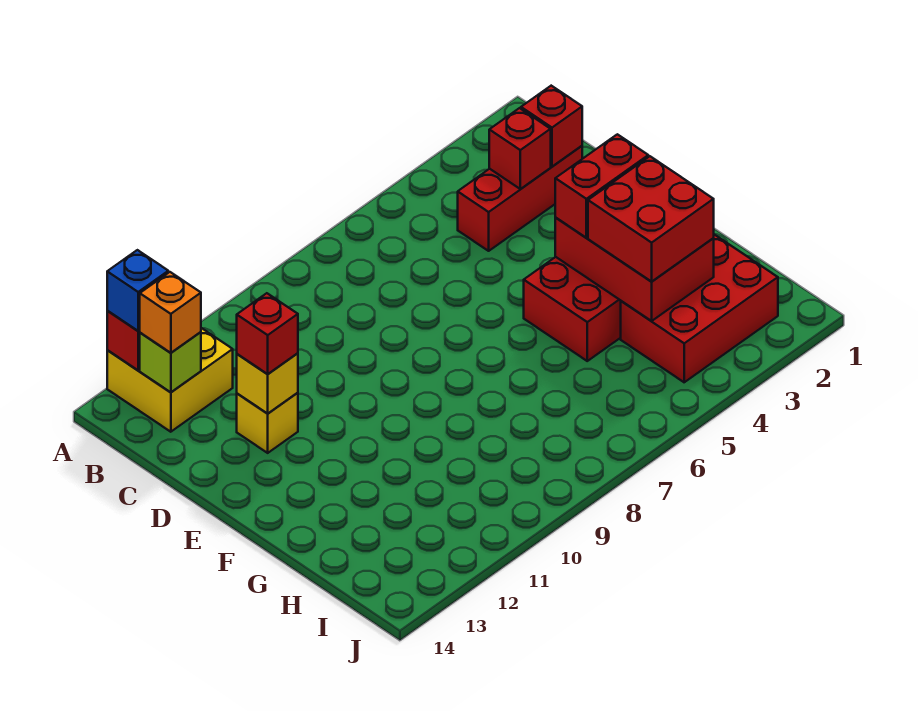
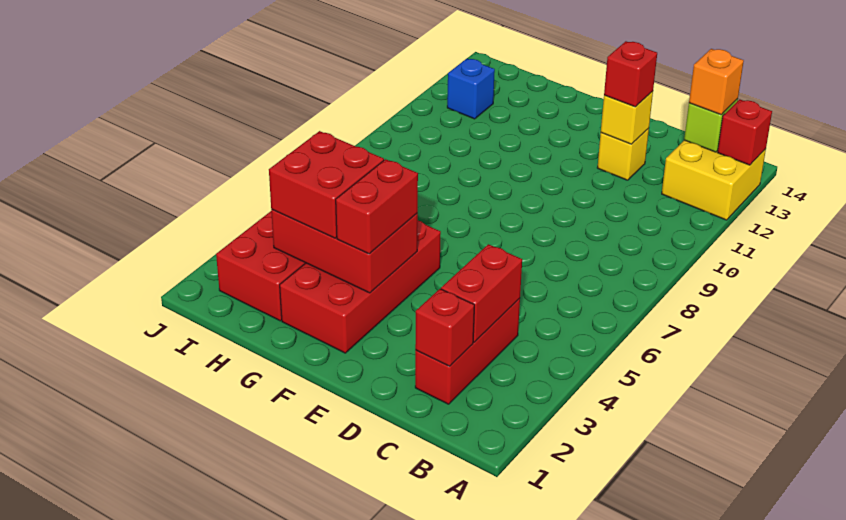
blue brick A13 level 3 -> blue brick I12 level 1
red brick C3 level 2 -> red brick C3:C4 level 2

